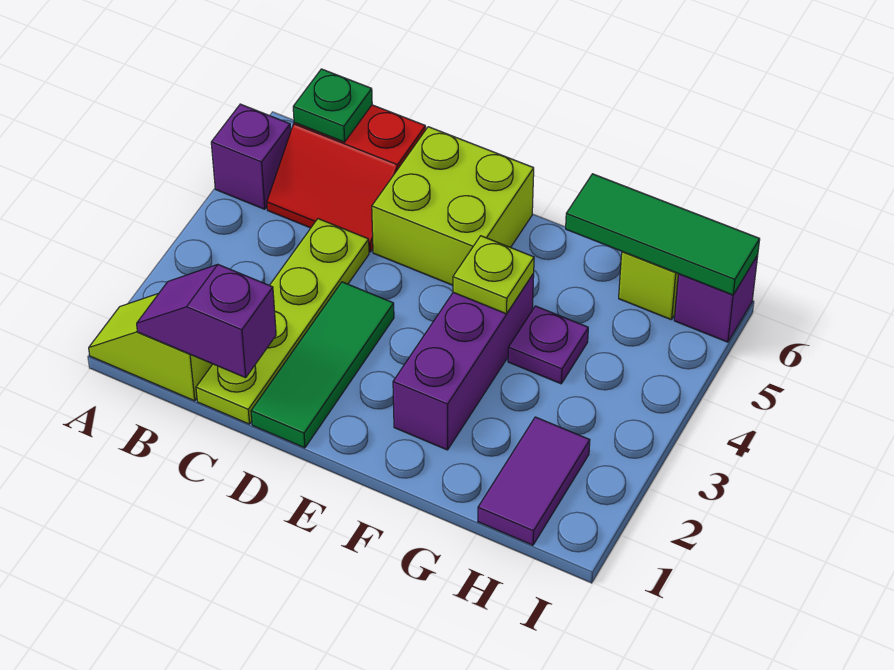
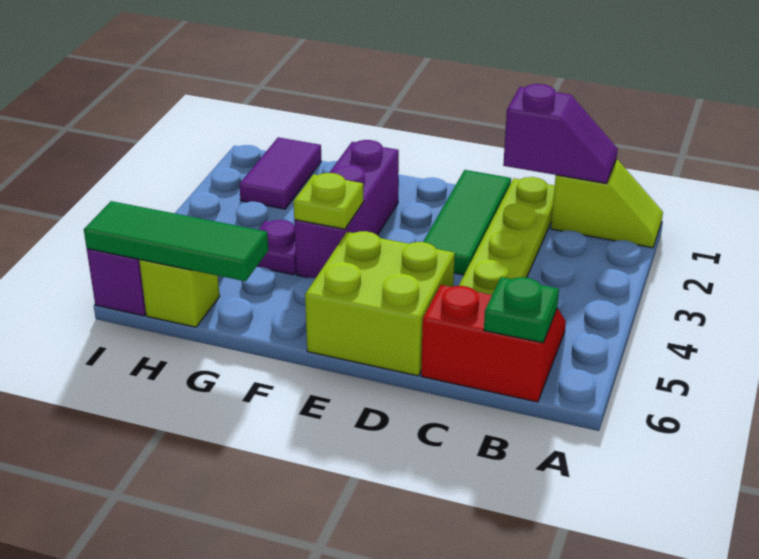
purple brick A5 level 1 -> none

